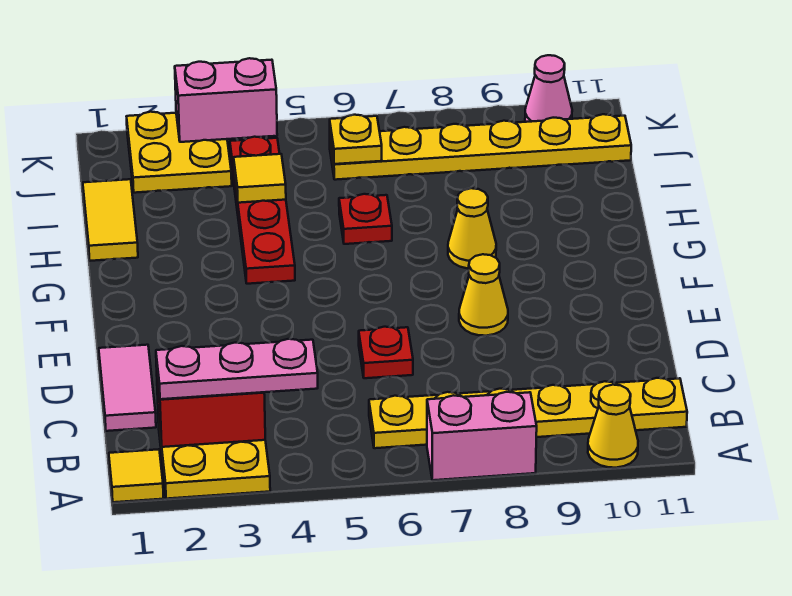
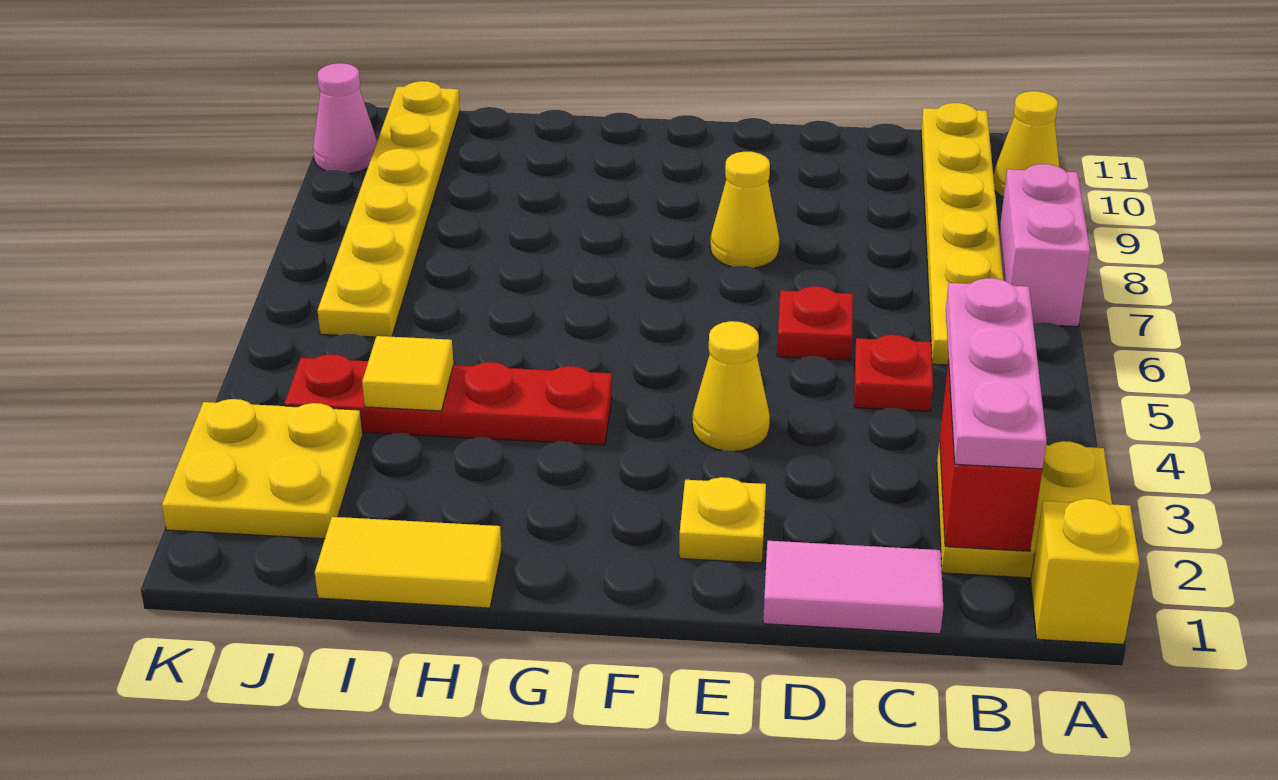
yellow tile A1 level 1 -> yellow brick A1 level 1
yellow cone G8 level 1 -> yellow cone E4 level 1
red plate H6 level 1 -> red plate C5 level 1
yellow plate J6 level 2 -> yellow plate E2 level 1
pink brick K3:K4 level 2 -> none

